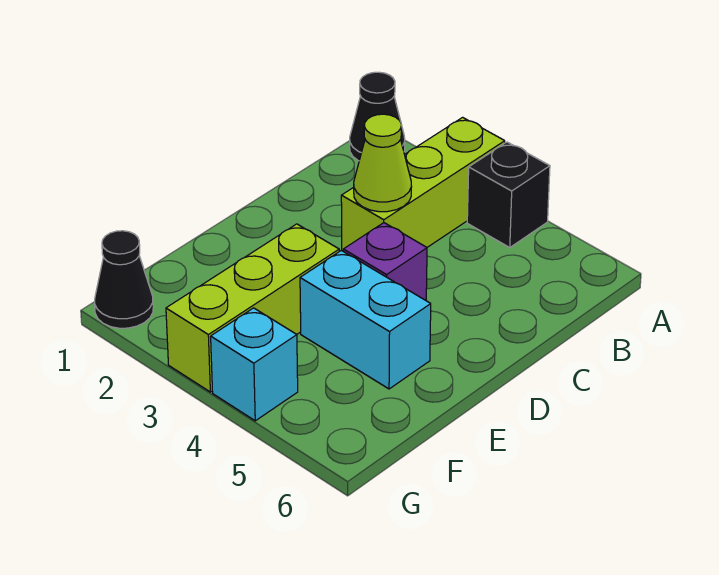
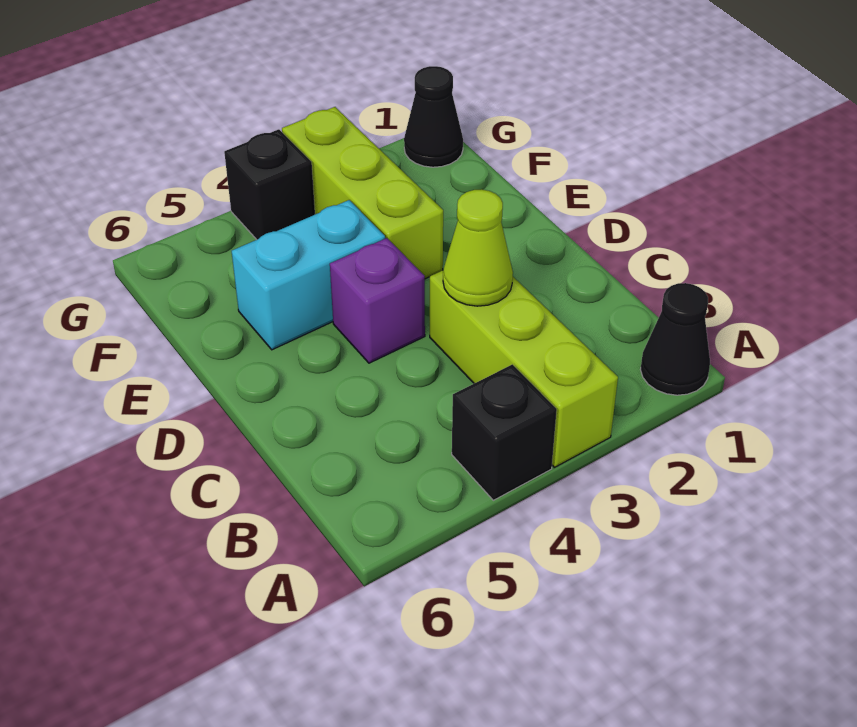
cyan brick G4 level 1 -> black brick G4 level 1

